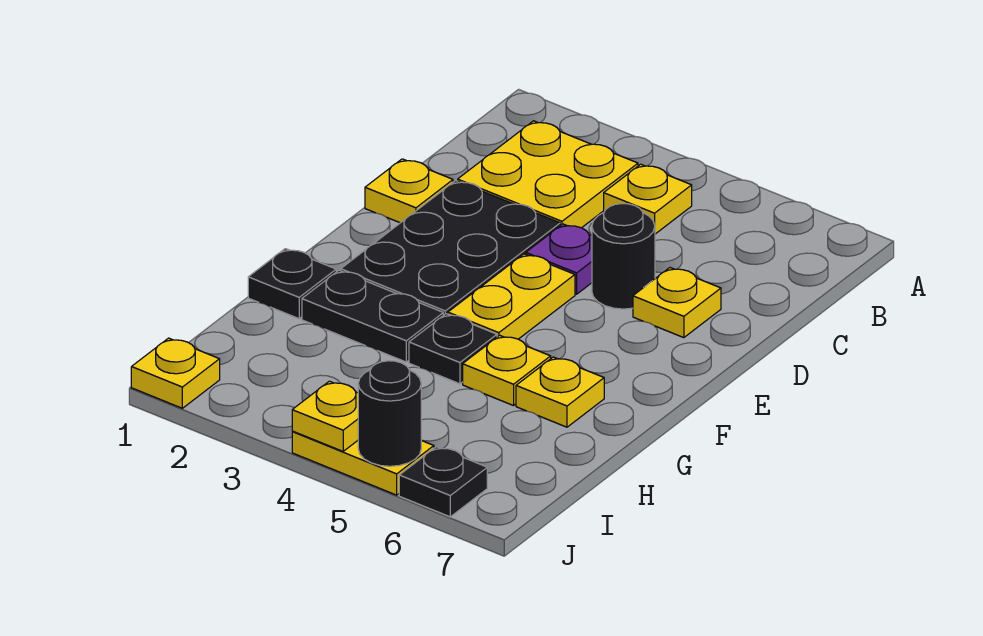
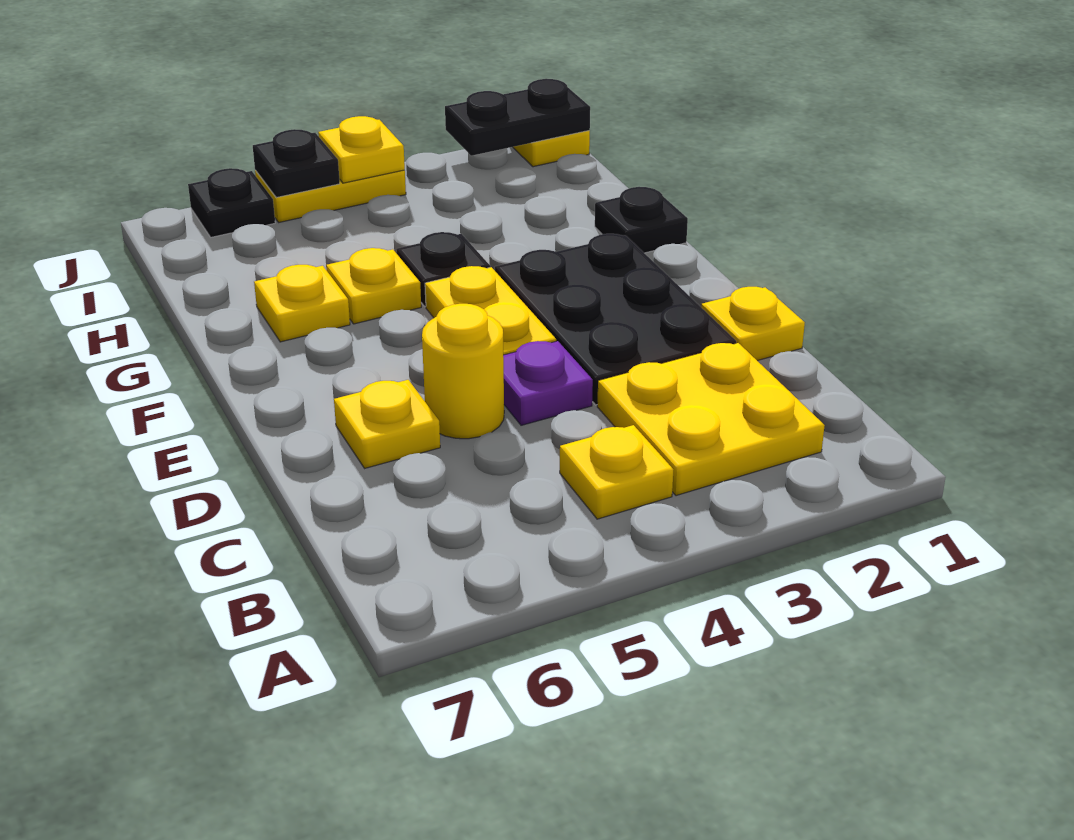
black round brick D5 level 1 -> yellow round brick D5 level 1
black plate G2:G3 level 1 -> black plate J1:J2 level 2
black round brick J5 level 2 -> black plate J5 level 2

